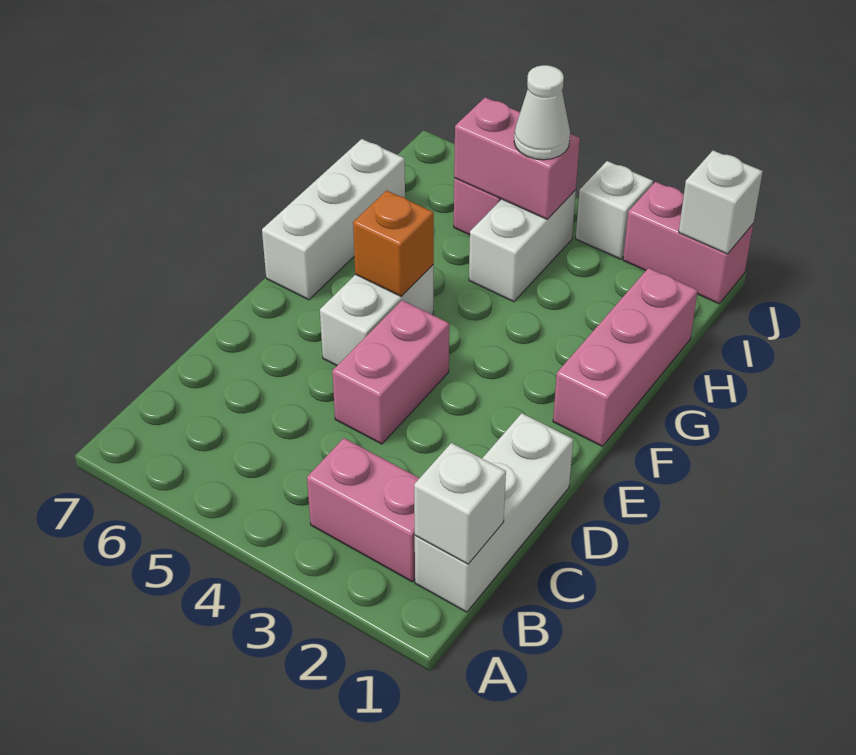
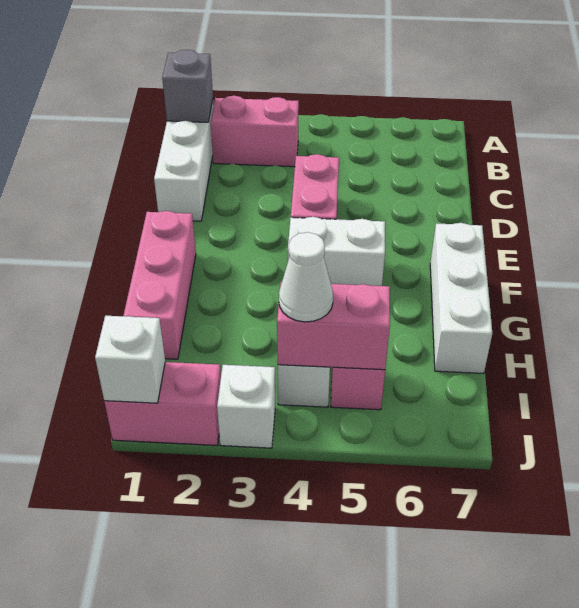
white brick B1 level 2 -> grey brick B1 level 2
white brick E5:F5 level 1 -> white brick F4:F5 level 1
orange brick F5 level 2 -> none

